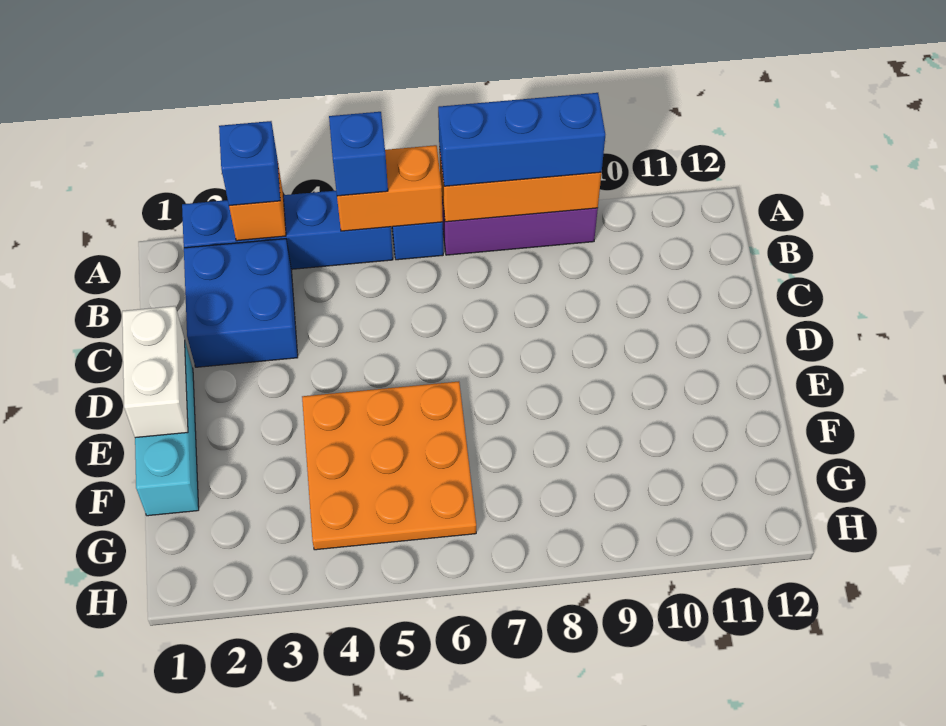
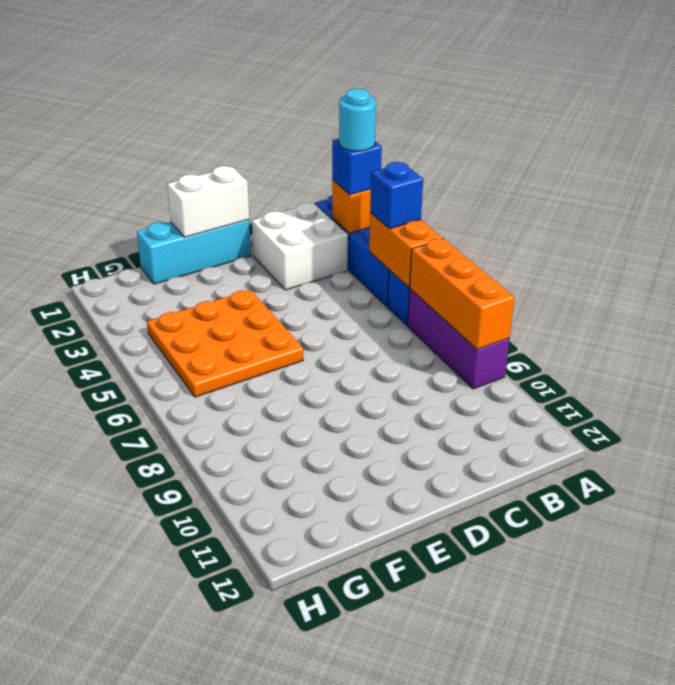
none -> cyan round brick A3 level 4
blue brick A7:A9 level 3 -> none
blue brick B2:C3 level 1 -> white brick B2:C3 level 1

